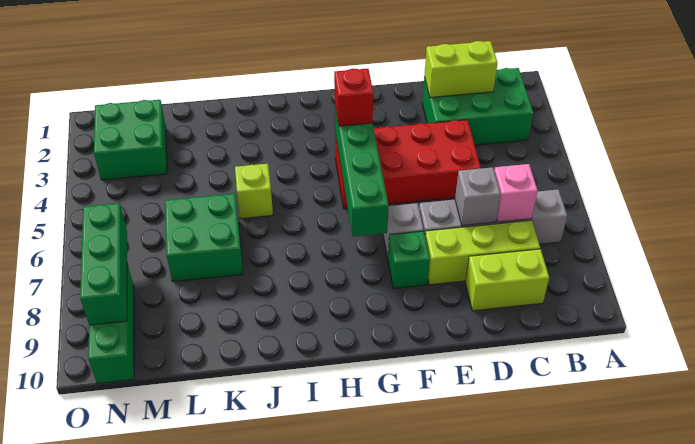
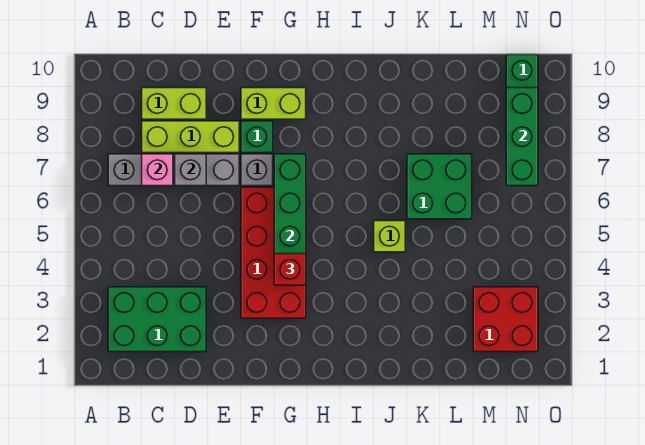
lime brick C2:D2 level 2 -> lime brick F9:G9 level 1
red brick D4:G5 level 1 -> red brick F3:G6 level 1
green brick M2:N3 level 1 -> red brick M2:N3 level 1

